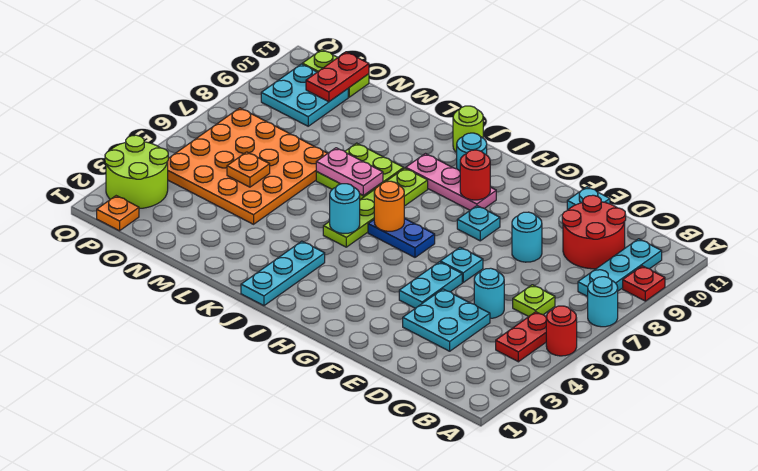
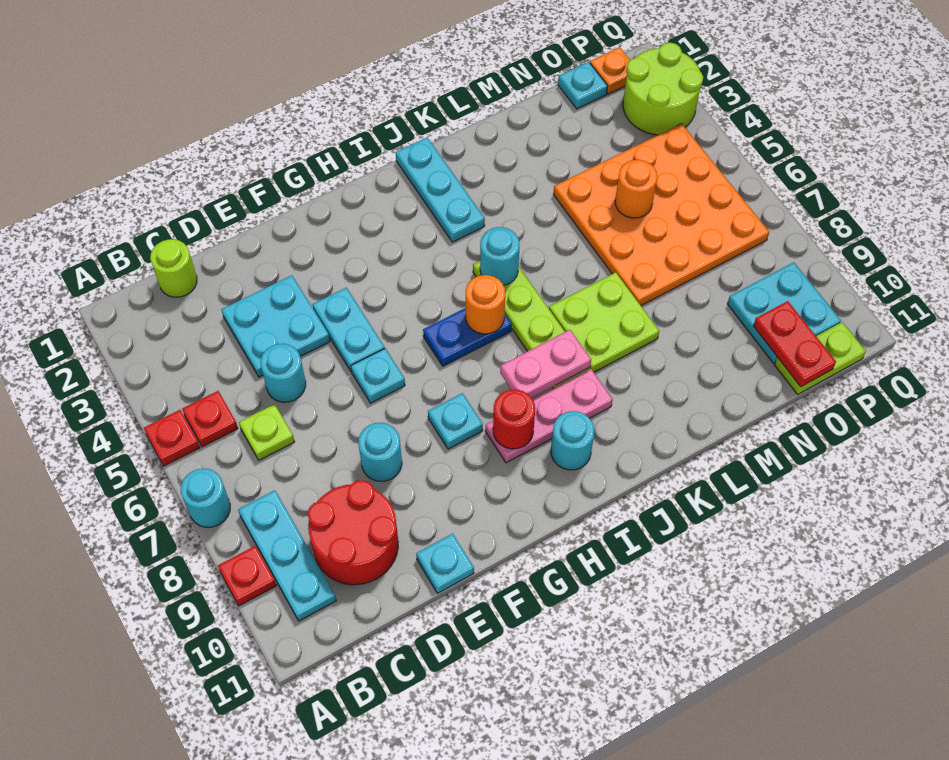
red round brick A5 level 1 -> red plate A5 level 1
red plate B4:B5 level 1 -> red plate B5 level 1
lime round brick J11 level 1 -> lime round brick C1 level 1
pink plate K7:L7 level 2 -> pink plate I8:J8 level 2
orange plate N5 level 2 -> orange round brick N5 level 2
none -> cyan plate O1 level 1

